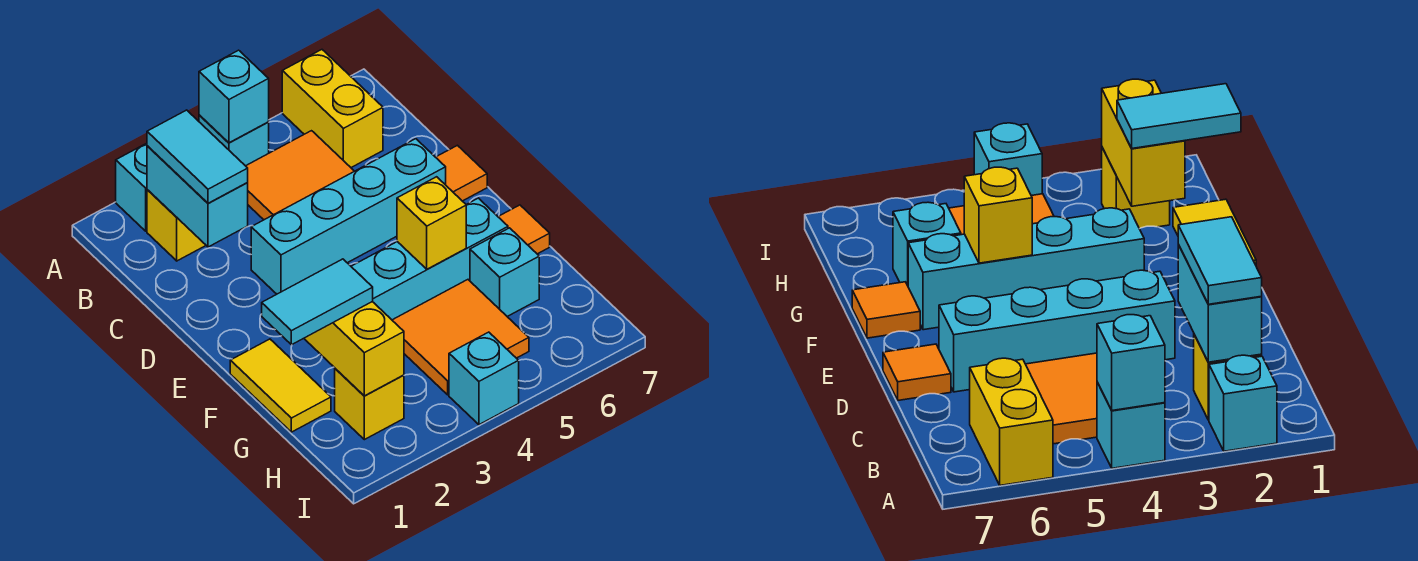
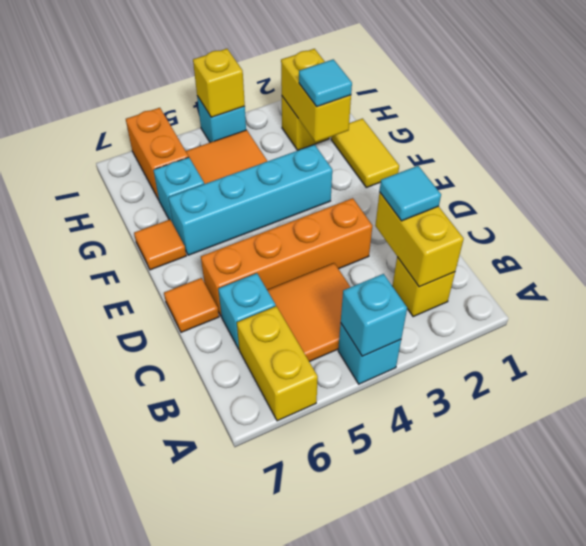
cyan brick A2 level 1 -> cyan brick C6 level 1
cyan brick B2:C2 level 2 -> yellow brick B2:C2 level 2
cyan tile B2:C2 level 3 -> cyan tile C2 level 3
cyan brick D3:D6 level 1 -> orange brick D3:D6 level 1
yellow brick F5 level 2 -> yellow brick I4 level 2
cyan tile G1:G2 level 3 -> cyan tile G2 level 3
none -> orange brick H6:I6 level 1

